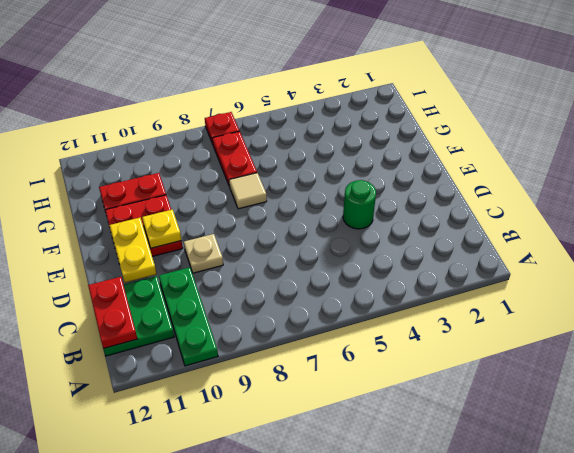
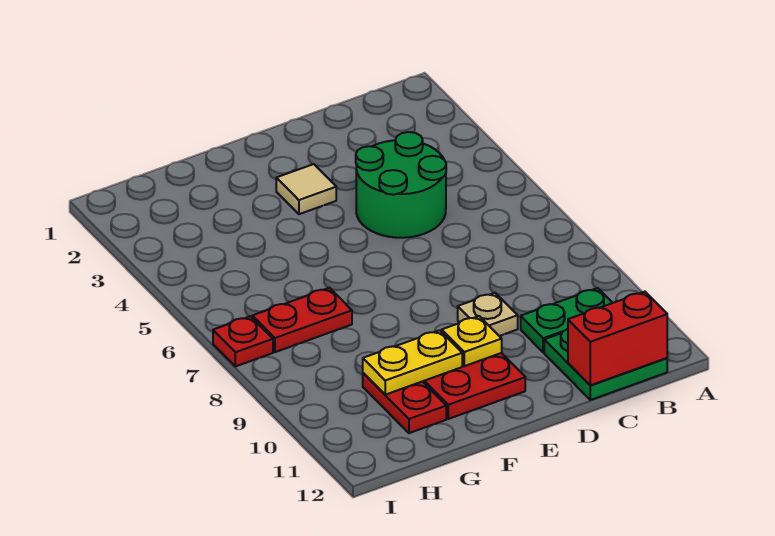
green plate A10:C10 level 1 -> green plate B10:C10 level 1
red plate B12:C12 level 2 -> red brick B12:C12 level 2
green round brick D4 level 1 -> green round brick C4:D5 level 1
yellow plate D11:E11 level 2 -> yellow plate F10:G10 level 2
tan tile F7 level 1 -> tan tile E3 level 1

